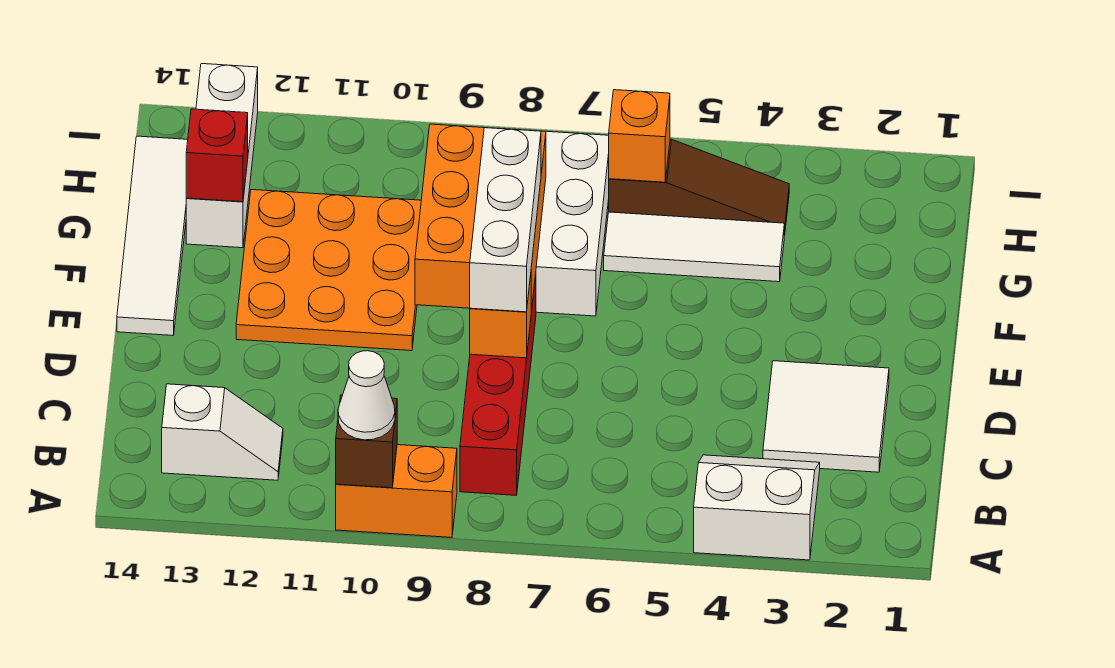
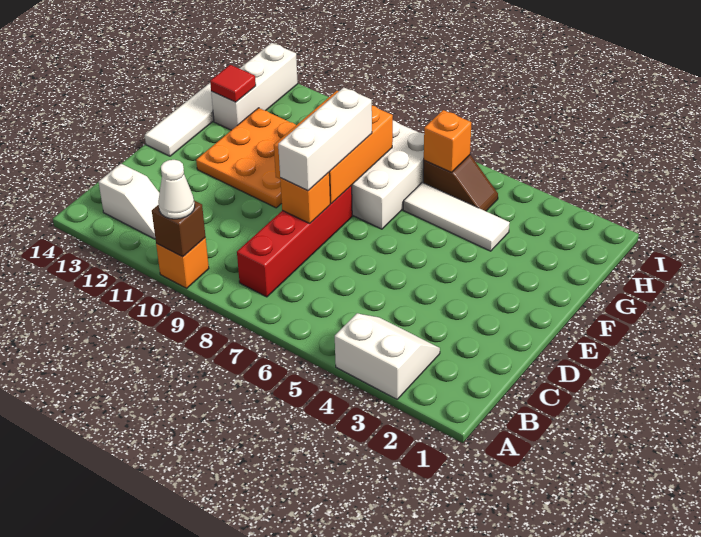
orange brick A9:A10 level 1 -> orange brick A10 level 1
white tile C2:D3 level 1 -> none
red brick G13 level 2 -> red tile G13 level 2
brown slope H4:H6 level 1 top 6 -> brown slope H5:H6 level 1 top 6

